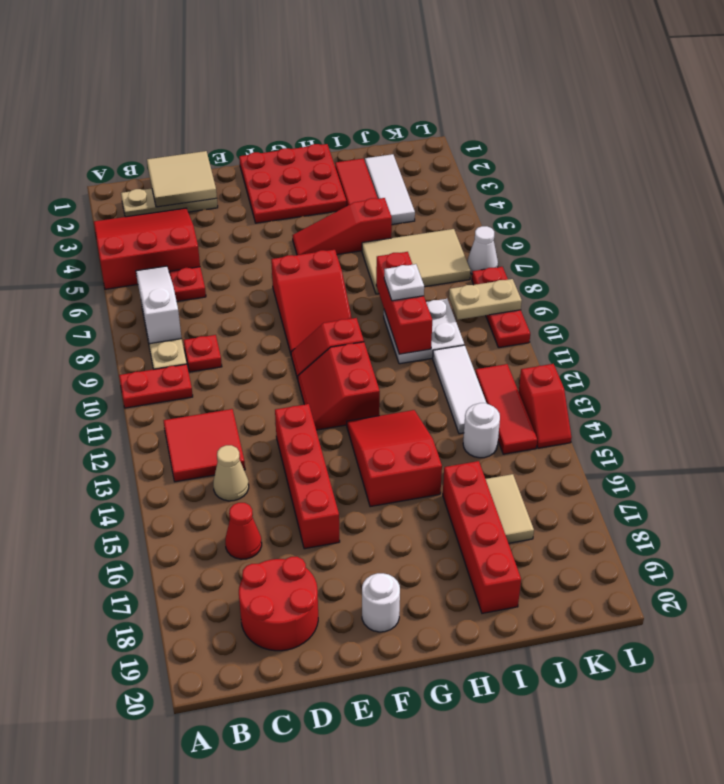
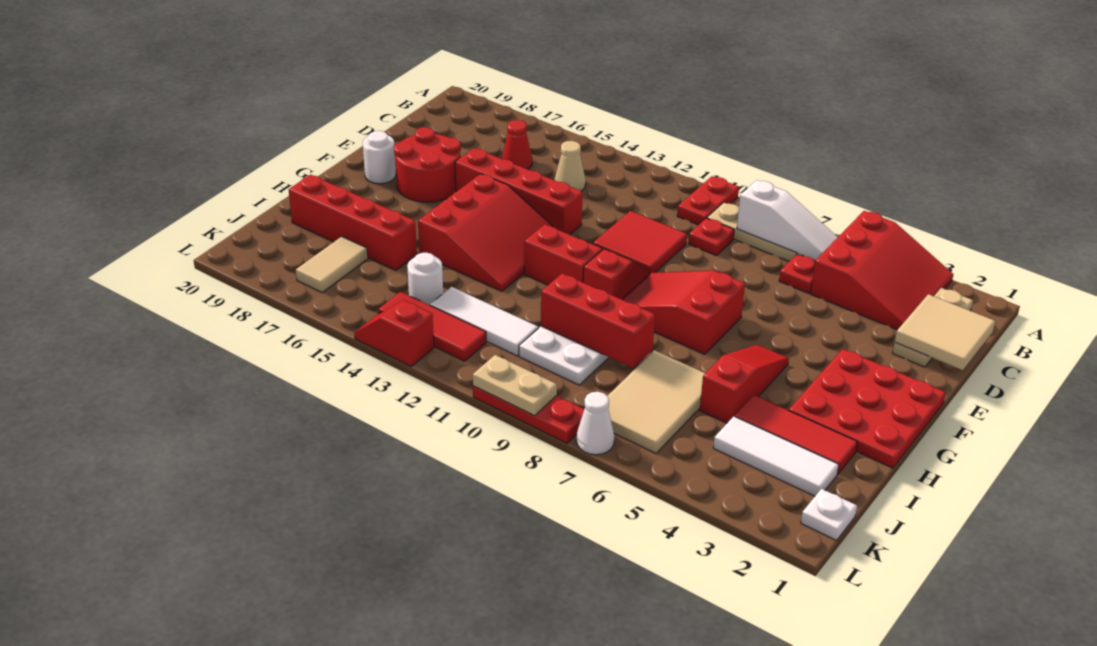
red tile B12:C13 level 1 -> red tile D10:E11 level 1
red round brick C18:D19 level 1 -> red round brick E17:F18 level 1
red slope G13:H15 level 1 top 15 -> red slope F13:H15 level 1 top 15
white plate I9 level 3 -> white plate K1 level 1
tan tile J16:J17 level 1 -> tan tile J17:K17 level 1
tan plate K9:L9 level 2 -> tan plate L9:L10 level 2

